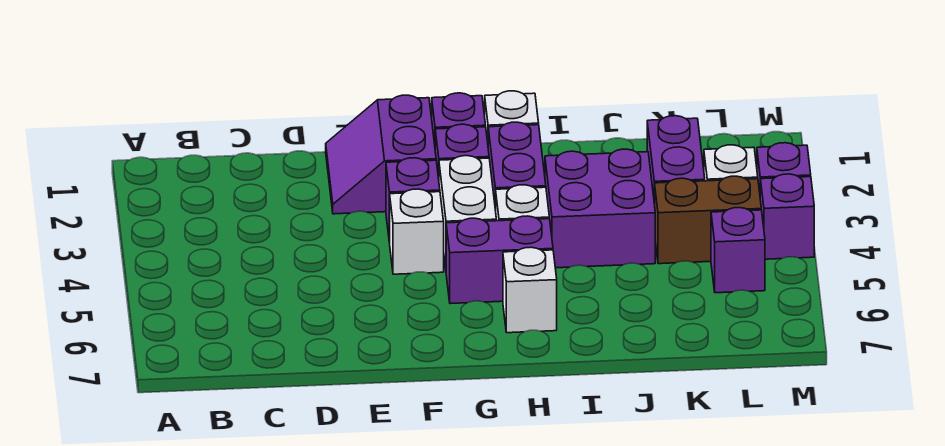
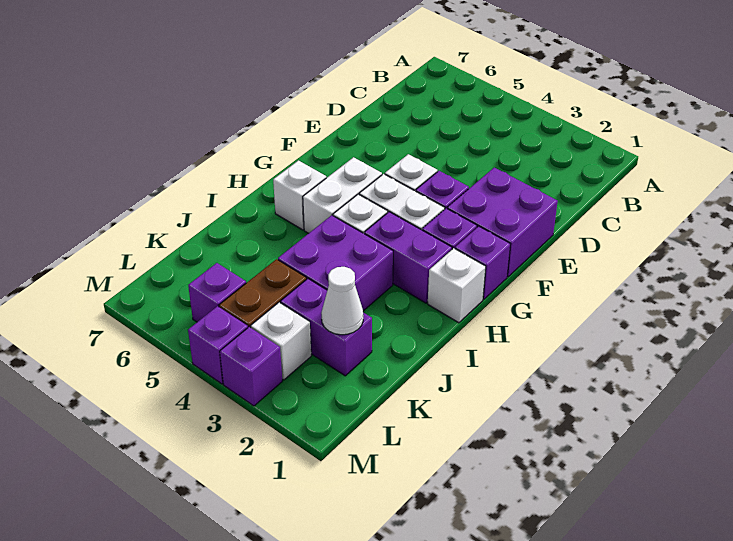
purple slope E1:F2 level 1 top F -> purple brick E1:F2 level 1
purple brick G5:H5 level 1 -> white brick G5:H5 level 1
none -> white cone K2 level 2

